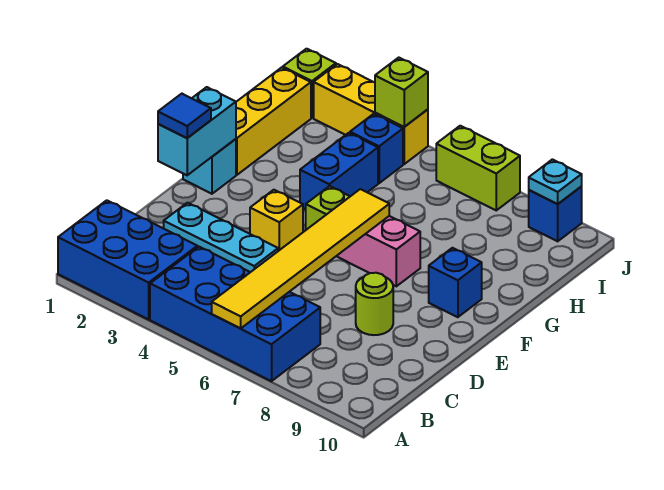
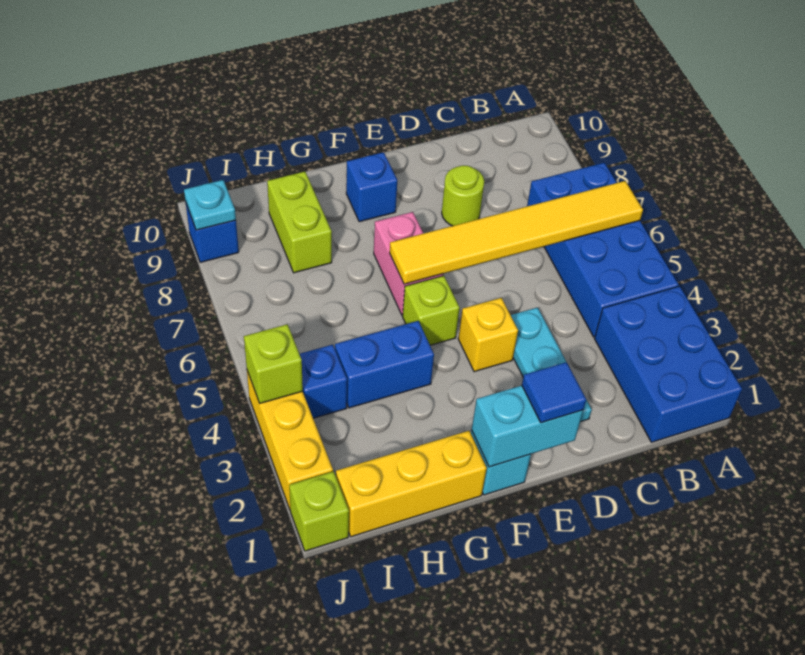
lime brick J6:J7 level 1 -> lime brick H8:H9 level 1

